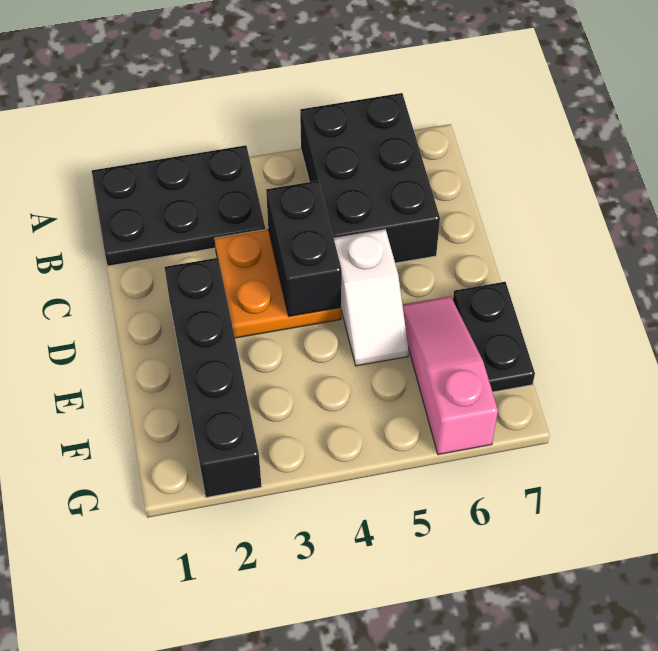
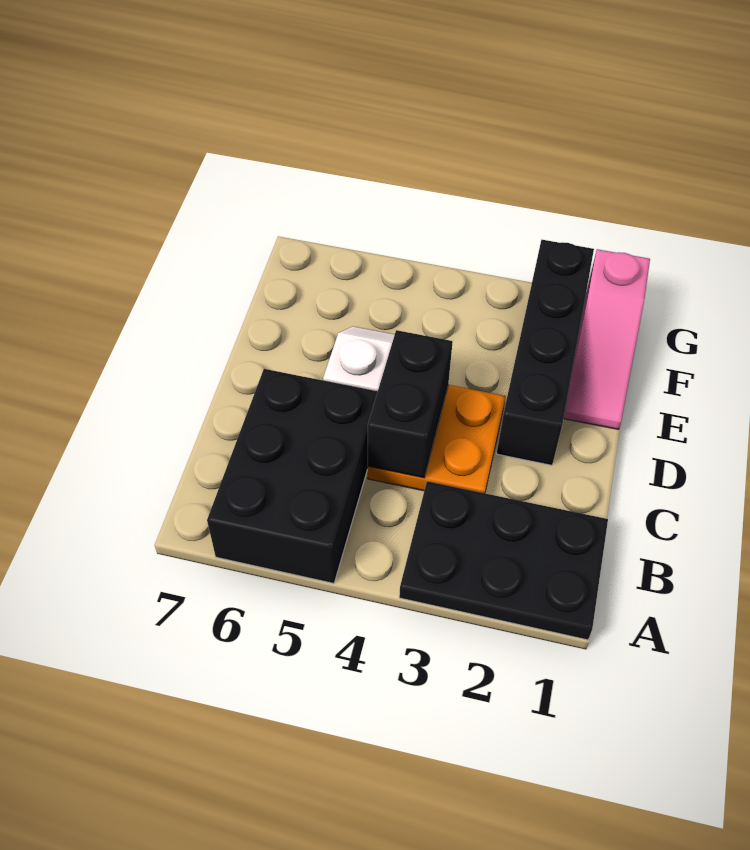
pink slope E6:G6 level 1 top G -> pink slope E1:G1 level 1 top G
black plate E7:F7 level 1 -> none

